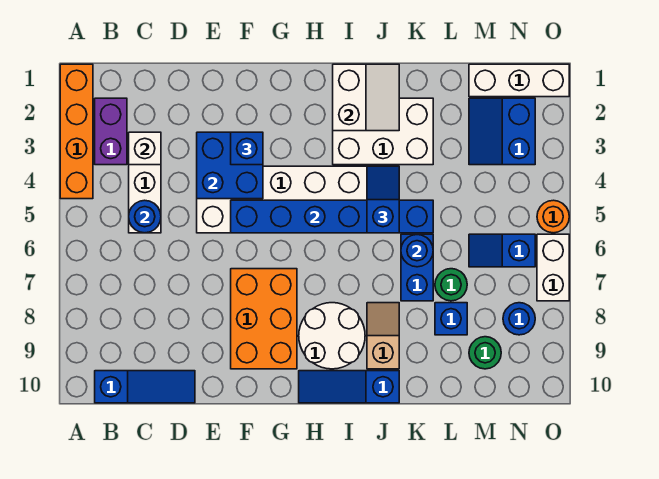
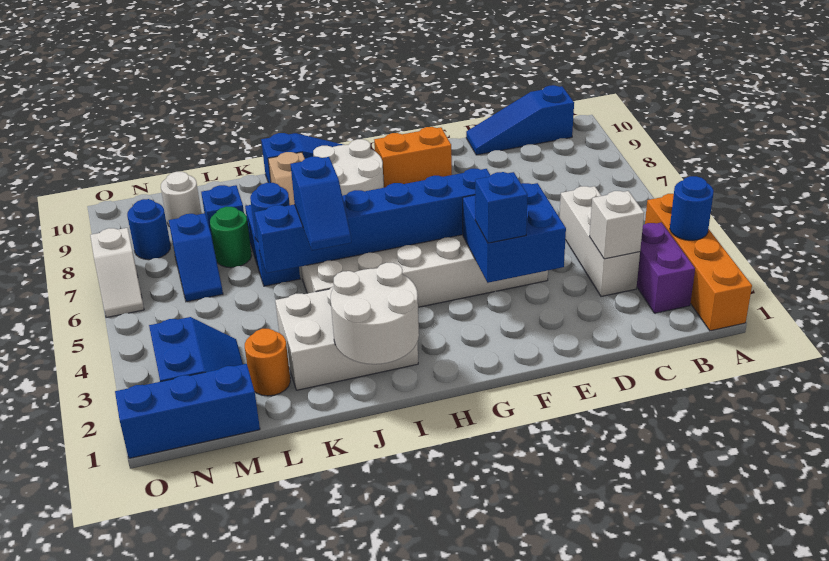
blue round brick C5 level 2 -> blue round brick A3 level 2
orange brick F7:G9 level 1 -> orange brick F9:G9 level 1
white slope I1:J2 level 2 top I -> white round brick I1:J2 level 2
white brick M1:O1 level 1 -> blue brick M1:O1 level 1
blue slope M6:N6 level 1 top N -> blue slope M6:M7 level 1 top 7
green round brick M9 level 1 -> white round brick M9 level 1
orange round brick O5 level 1 -> orange round brick L2 level 1
white brick O6:O7 level 1 -> white slope O6:O7 level 1 top 7

